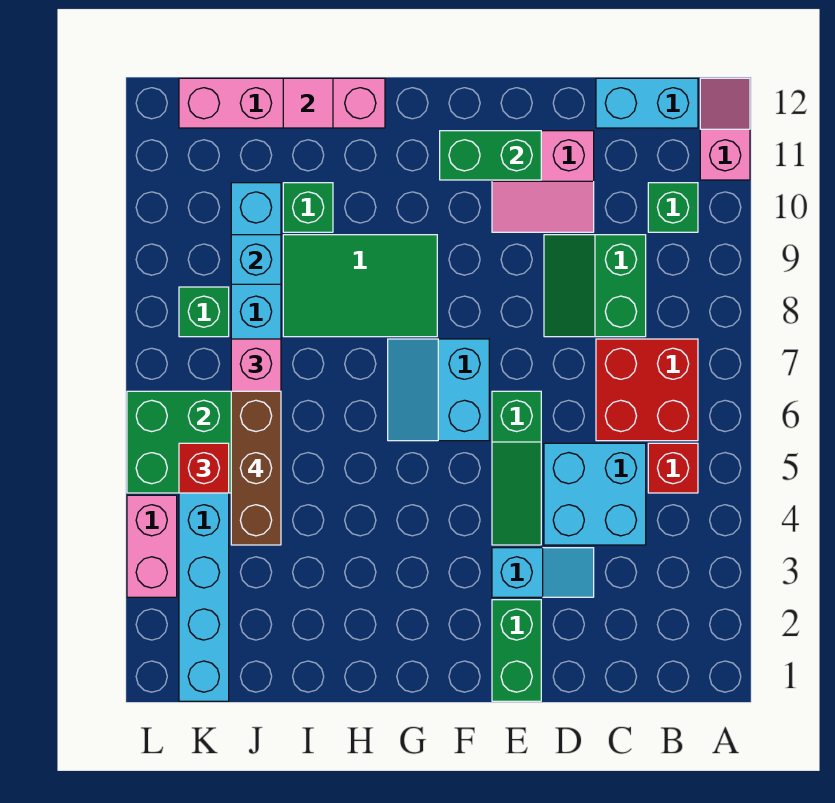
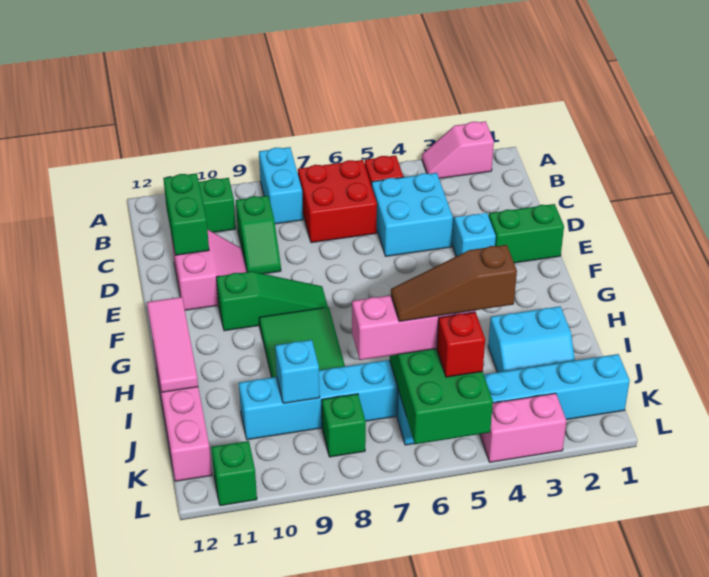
pink slope A11:A12 level 1 top 11 -> pink slope A2:A3 level 1 top 2
cyan brick B12:C12 level 1 -> cyan brick A8:B8 level 1
green slope C8:D9 level 1 top C -> green slope C9:D9 level 1 top C
green slope E4:E6 level 1 top 6 -> green slope F8:F10 level 1 top 10
green brick E11:F11 level 2 -> green brick C11:D11 level 2
cyan slope F6:G7 level 1 top F -> cyan slope I2:J3 level 1 top I
green brick I10 level 1 -> green brick L11 level 1
pink tile I12 level 2 -> pink tile G12:I12 level 2
brown brick J4:J6 level 4 -> brown slope J4:J6 level 4 top 4

